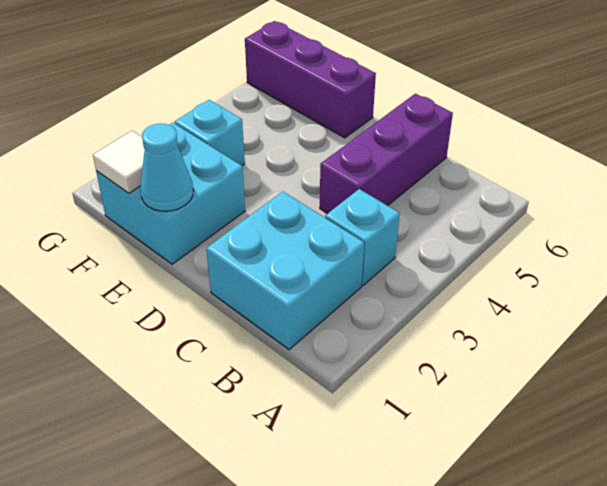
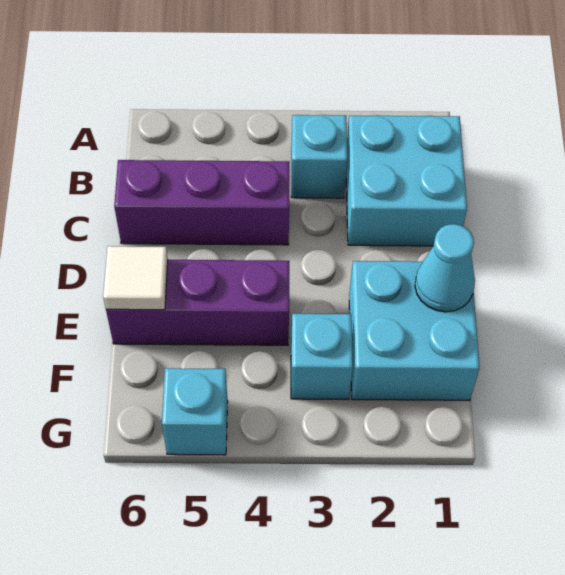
purple brick E6:G6 level 1 -> purple brick E4:E6 level 1
white tile F1 level 2 -> white tile E6 level 2
none -> cyan brick G5 level 1

